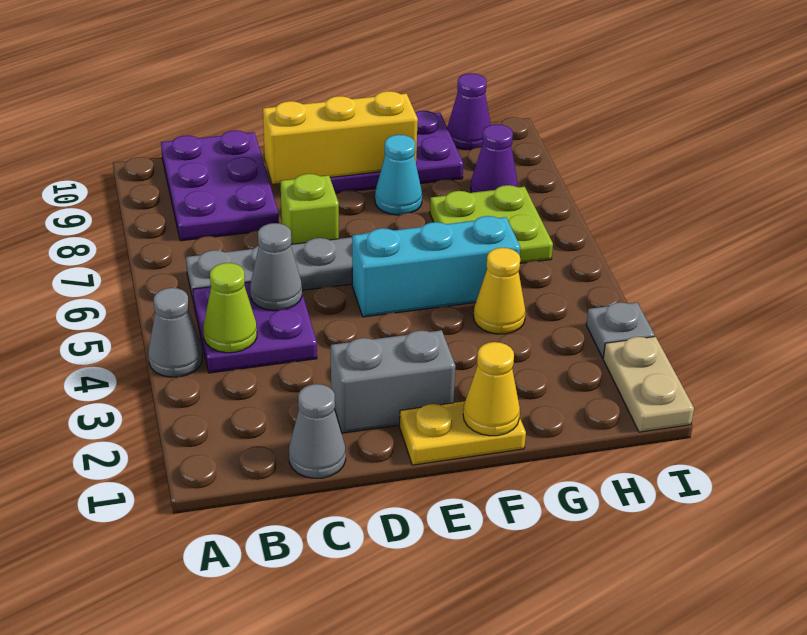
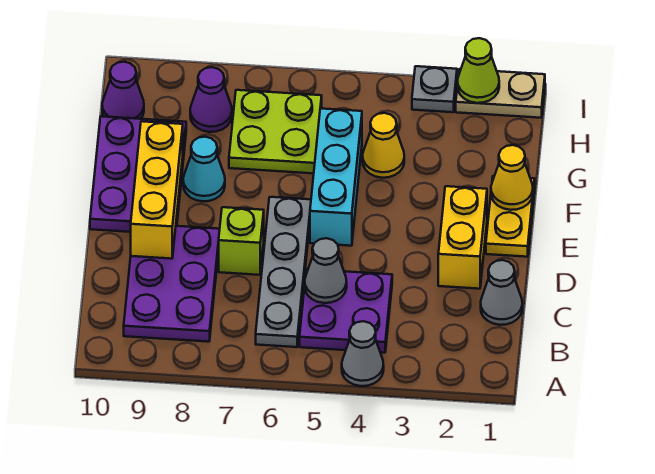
lime cone B4 level 2 -> lime cone I2 level 2
purple plate B8:C10 level 1 -> purple plate B8:D9 level 1
grey brick D2:E2 level 1 -> yellow brick D2:E2 level 1

